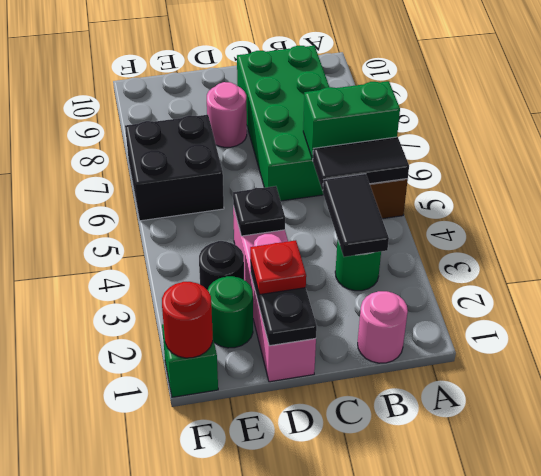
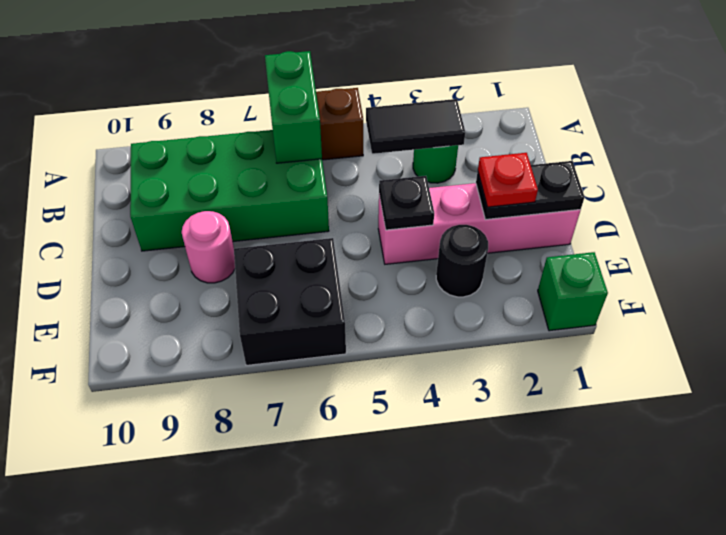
black tile A5:B5 level 2 -> none
pink round brick B1 level 1 -> none
green round brick E2 level 1 -> none
red round brick F1 level 2 -> none

